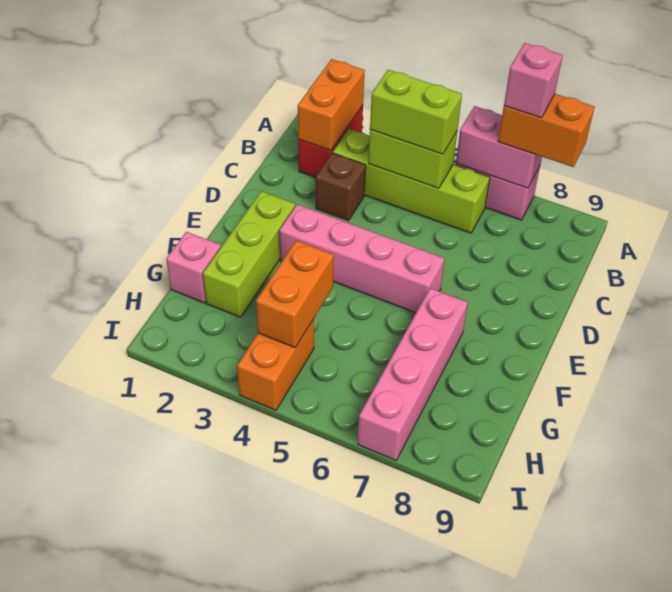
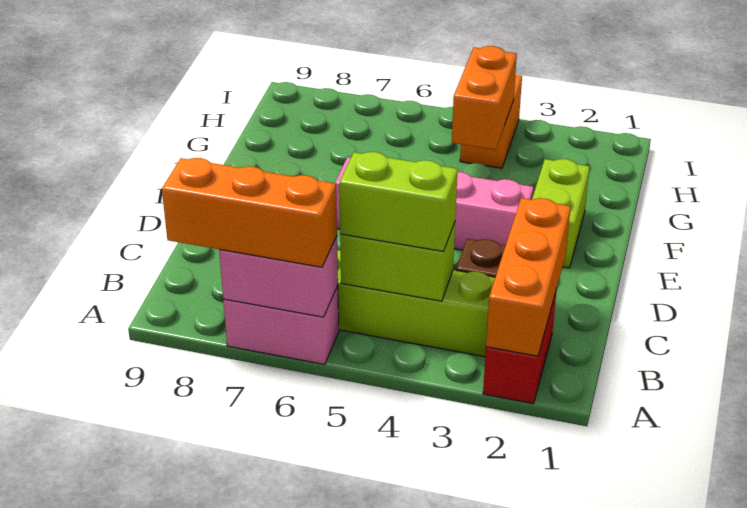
orange brick A2:B2 level 2 -> orange brick A2:C2 level 2
orange brick A7:A8 level 3 -> orange brick A6:A8 level 3
pink brick A7 level 4 -> none
lime brick E2:G2 level 1 -> lime brick E2:F2 level 1
pink brick F7:I7 level 1 -> none
pink brick G1 level 1 -> none

